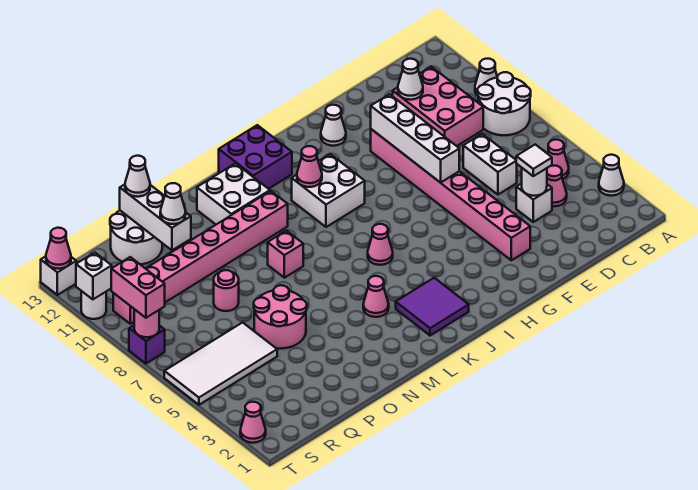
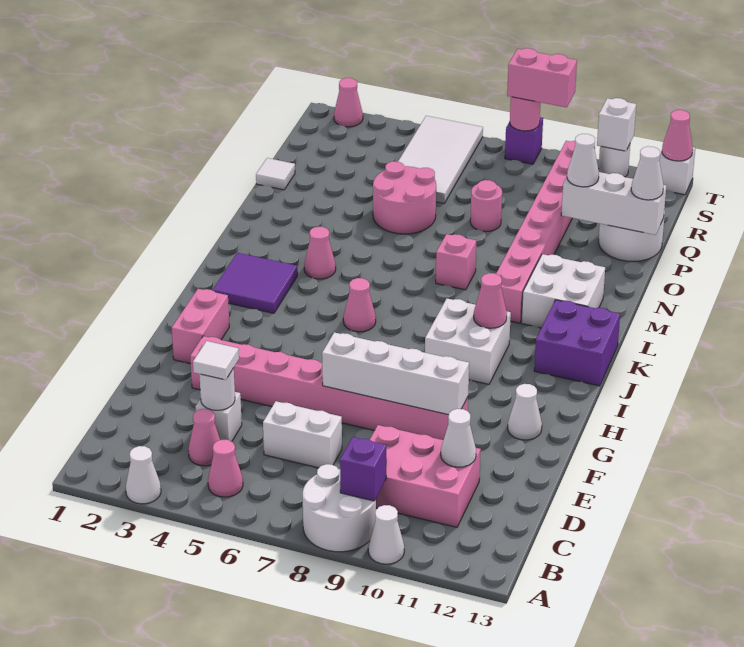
none -> purple brick B9 level 2
none -> pink brick G2:H2 level 1
none -> white tile P1 level 1

